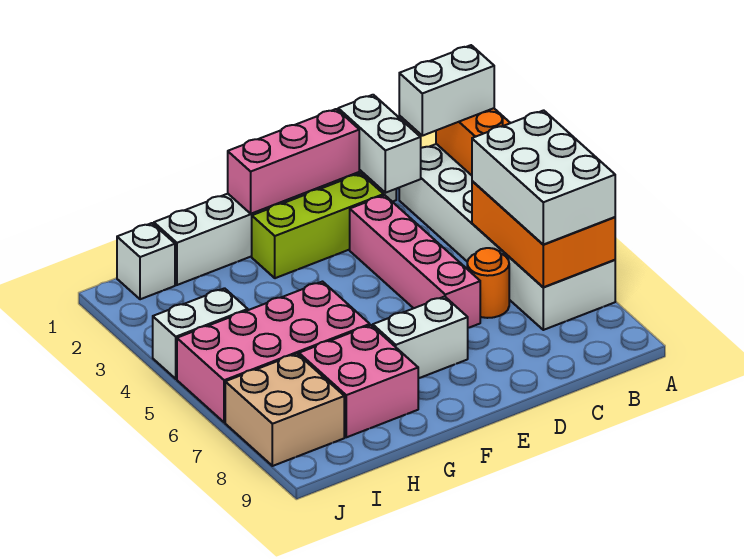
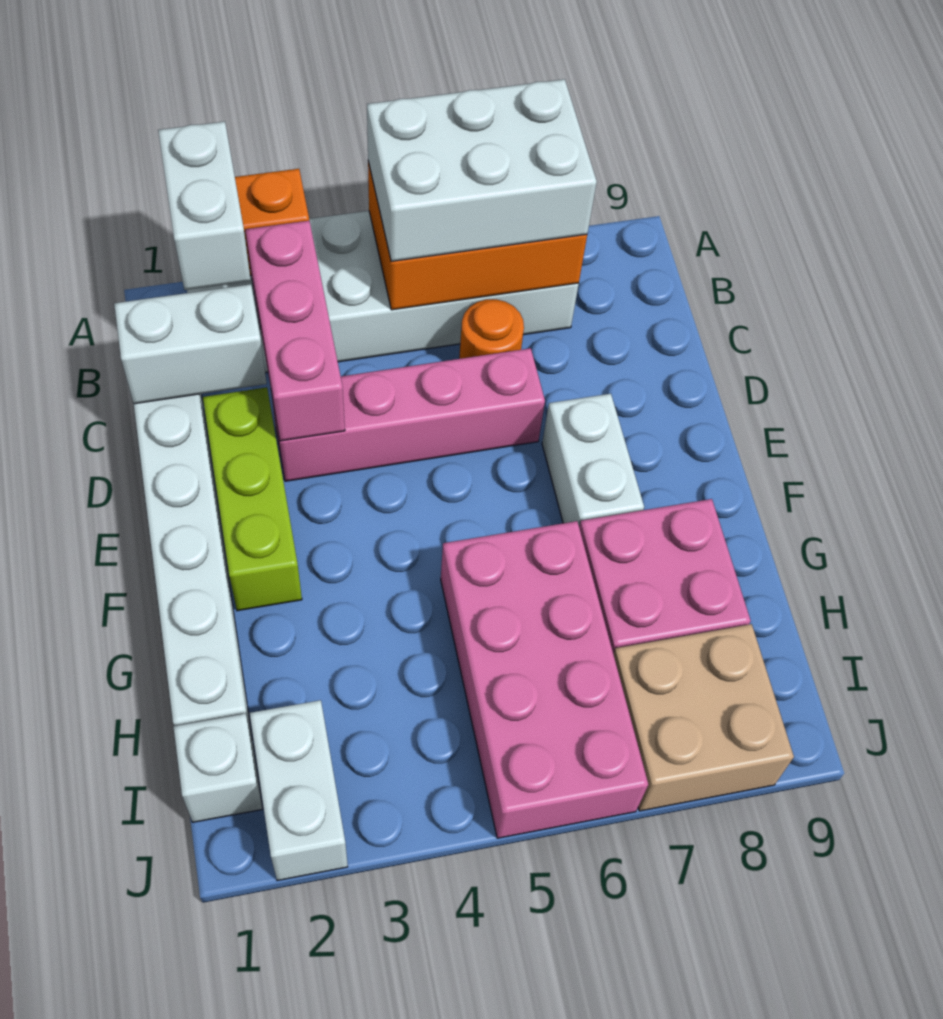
pink brick D1:F1 level 2 -> pink brick B3:D3 level 2
white brick I4:J4 level 1 -> white brick I2:J2 level 1

